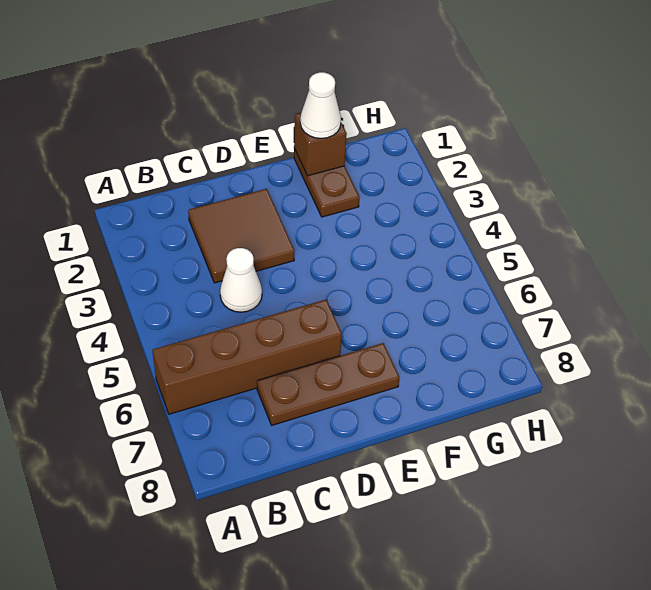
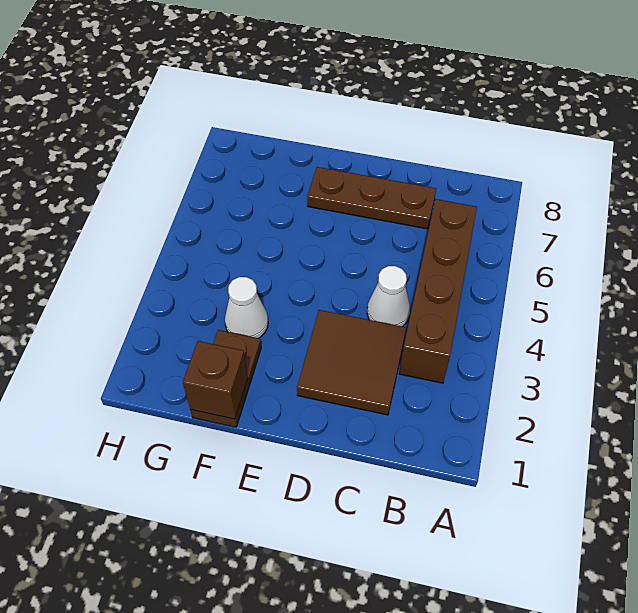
brown brick A6:D6 level 1 -> brown brick B3:B6 level 1
white cone F1 level 3 -> white cone F3 level 1

